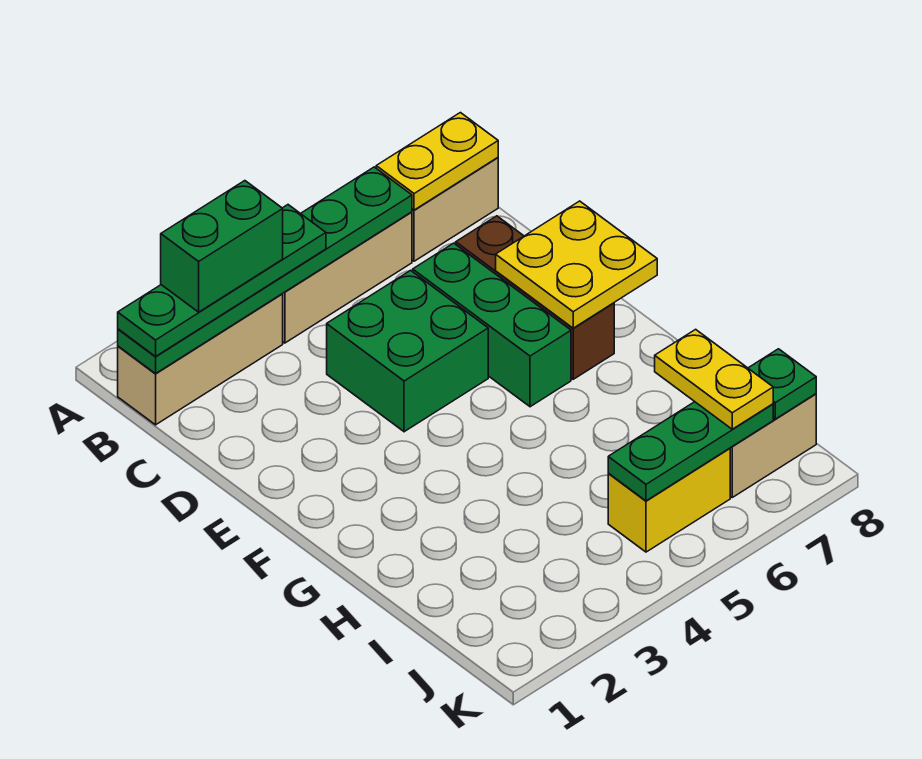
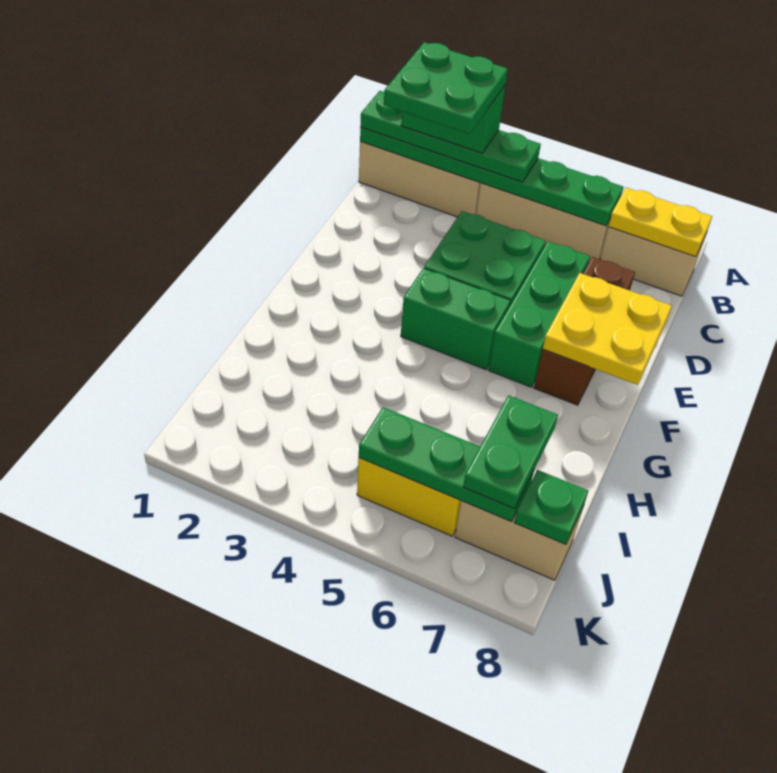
none -> green plate B2:C3 level 5
none -> green brick F4:F5 level 1
yellow plate I7:J7 level 3 -> green plate I7:J7 level 3

